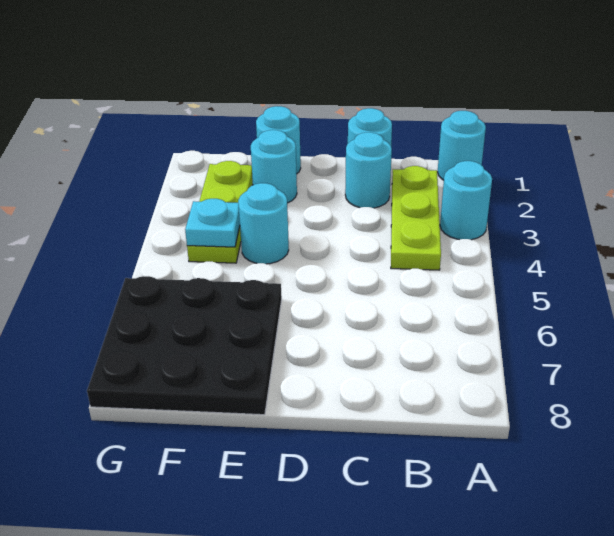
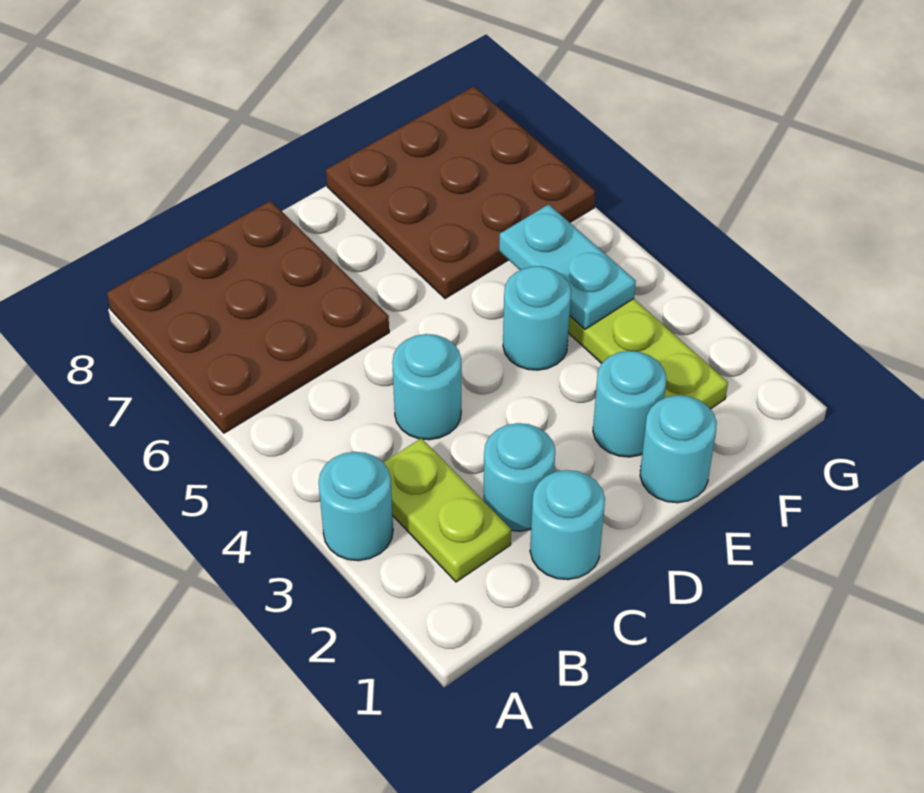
cyan round brick A1 level 1 -> cyan round brick C4 level 1
none -> brown plate A6:C8 level 1
lime plate B2:B4 level 1 -> lime plate B2:B3 level 1
black plate E6:G8 level 1 -> brown plate E6:G8 level 1
cyan plate F4 level 2 -> cyan plate F4:F5 level 2

